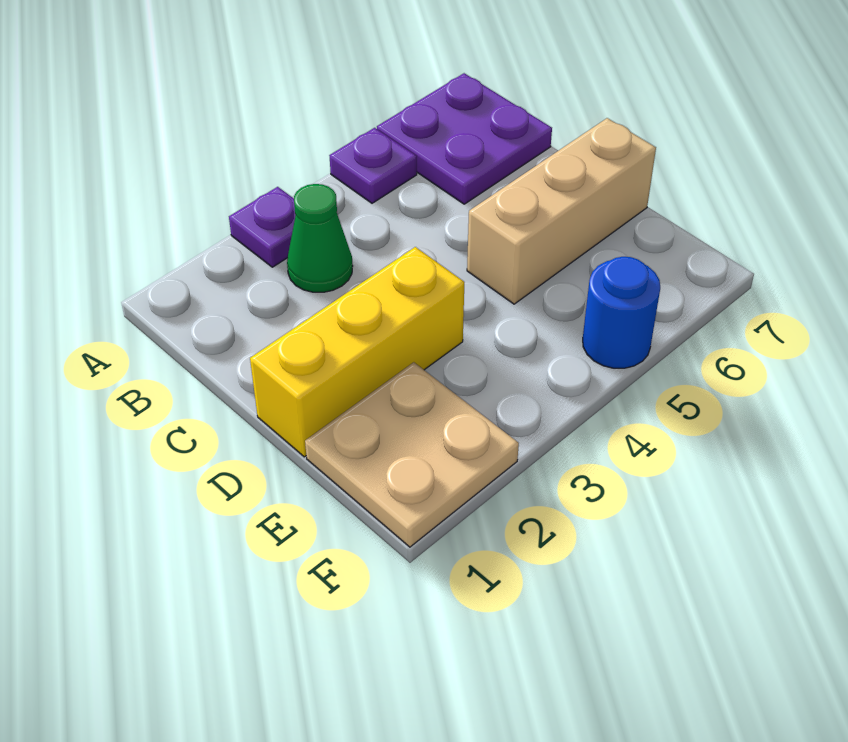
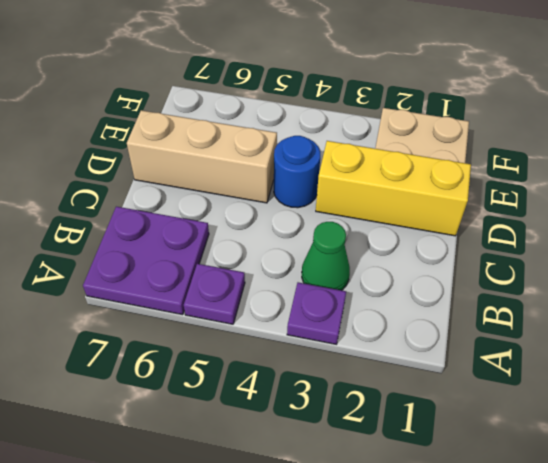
blue round brick F5 level 1 -> blue round brick D4 level 1

